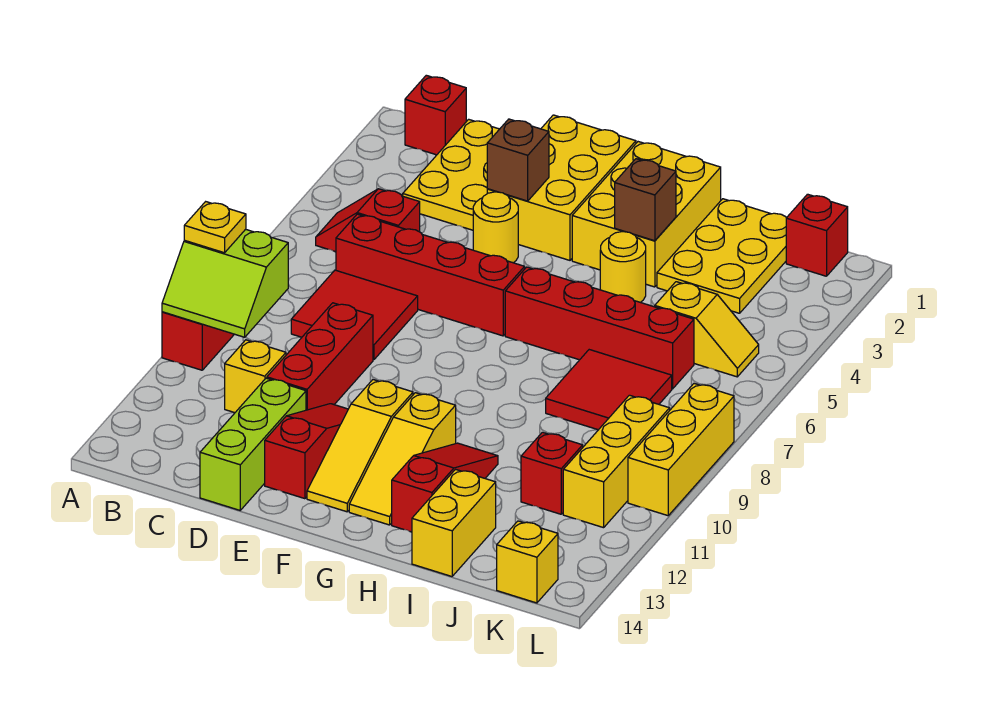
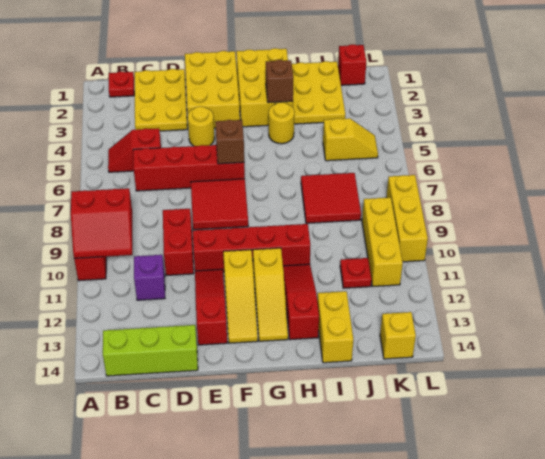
lime slope A9:B10 level 2 top 9 -> red slope A9:B10 level 2 top 9
yellow plate A9 level 3 -> none
red brick B1 level 1 -> red plate B1 level 1
red tile C7:D8 level 1 -> red tile E7:F8 level 1
yellow brick C11 level 1 -> purple brick C11 level 1
red brick D9:D11 level 1 -> red brick D9:D10 level 1
lime brick D12:D14 level 1 -> lime brick B14:D14 level 1
brown brick E3 level 2 -> brown brick F6 level 2
red brick G6:J6 level 1 -> red brick E10:H10 level 1
red brick J11 level 1 -> red plate J11 level 1

